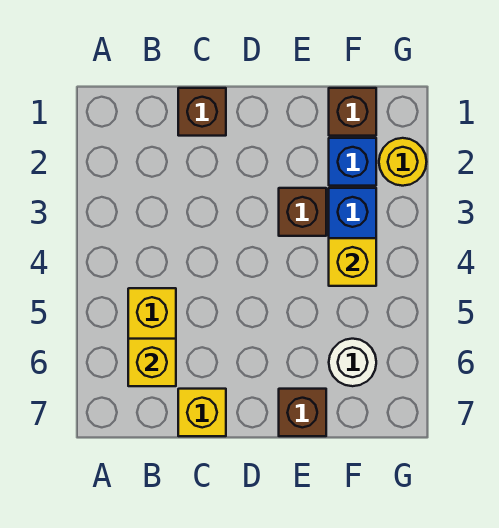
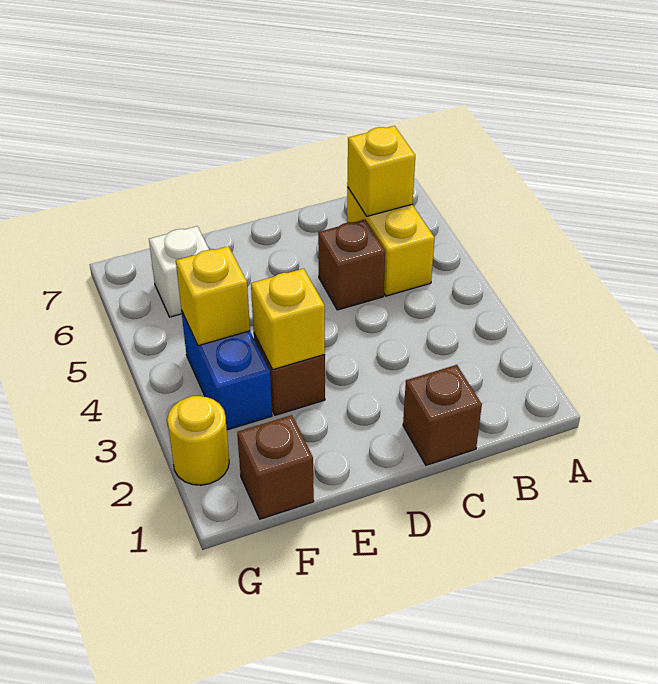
yellow brick C7 level 1 -> yellow brick E3 level 2
brown brick E7 level 1 -> brown brick C5 level 1
blue brick F2 level 1 -> none
white round brick F6 level 1 -> white brick F6 level 1

